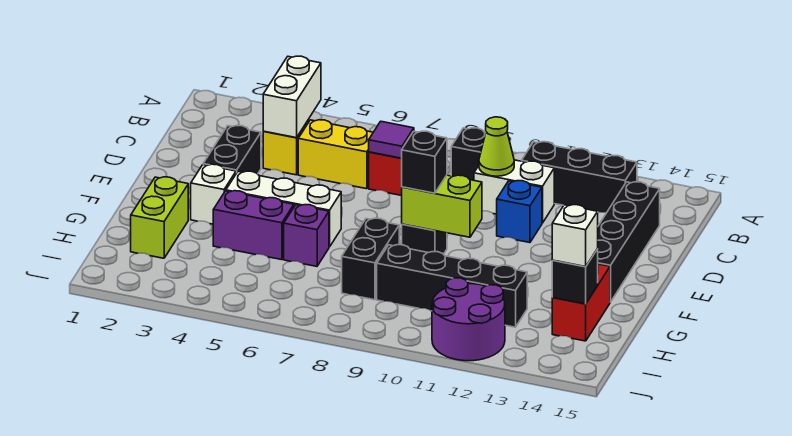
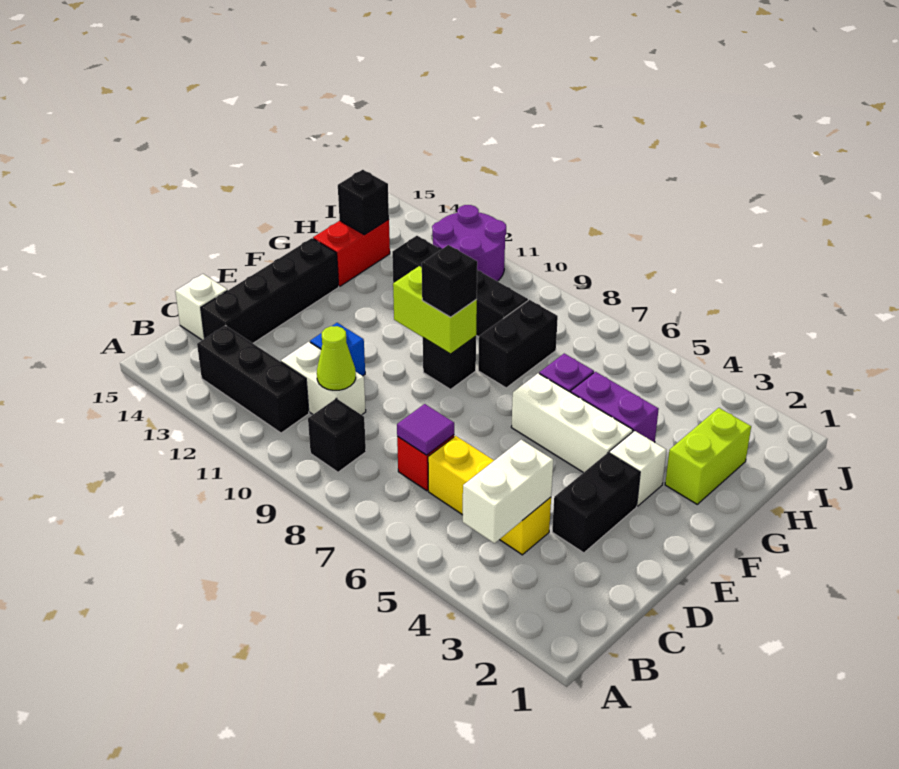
white brick H14 level 3 -> white brick C15 level 1

